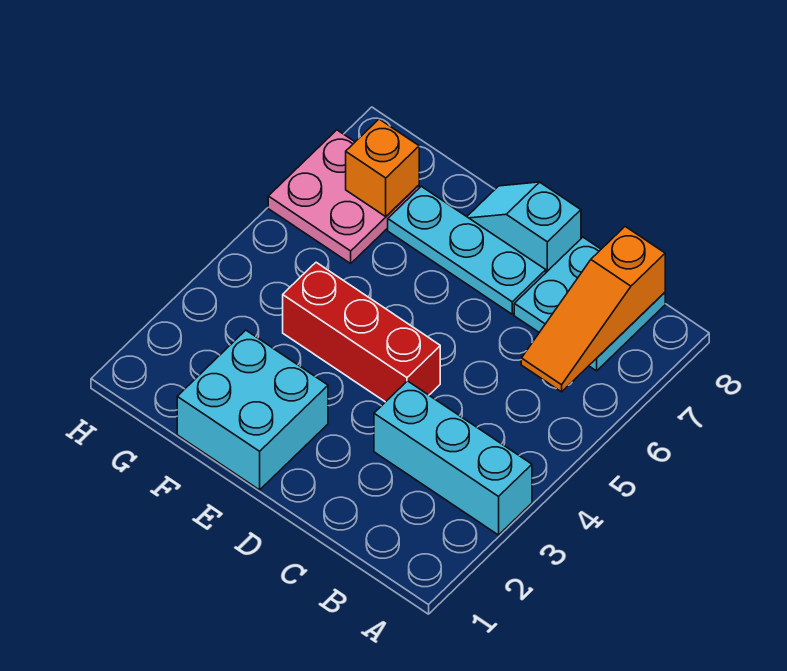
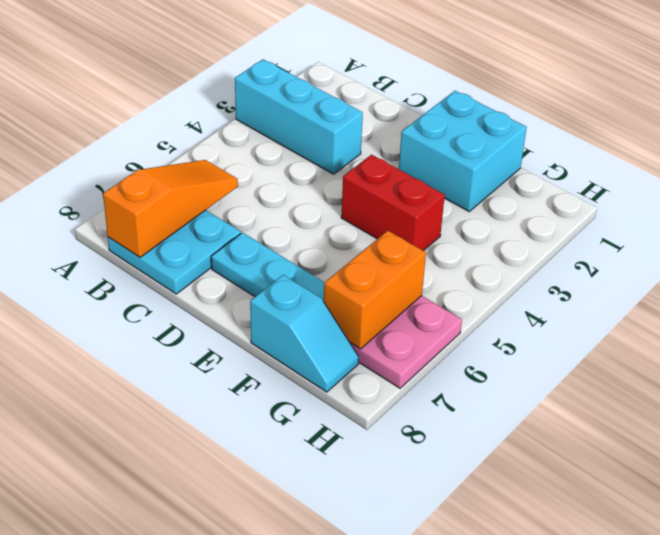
red brick D4:F4 level 1 -> red brick E4:F4 level 1
cyan slope D8:E8 level 1 top D -> cyan slope F8:G8 level 1 top F
orange brick G7 level 2 -> orange brick G6:G7 level 2

